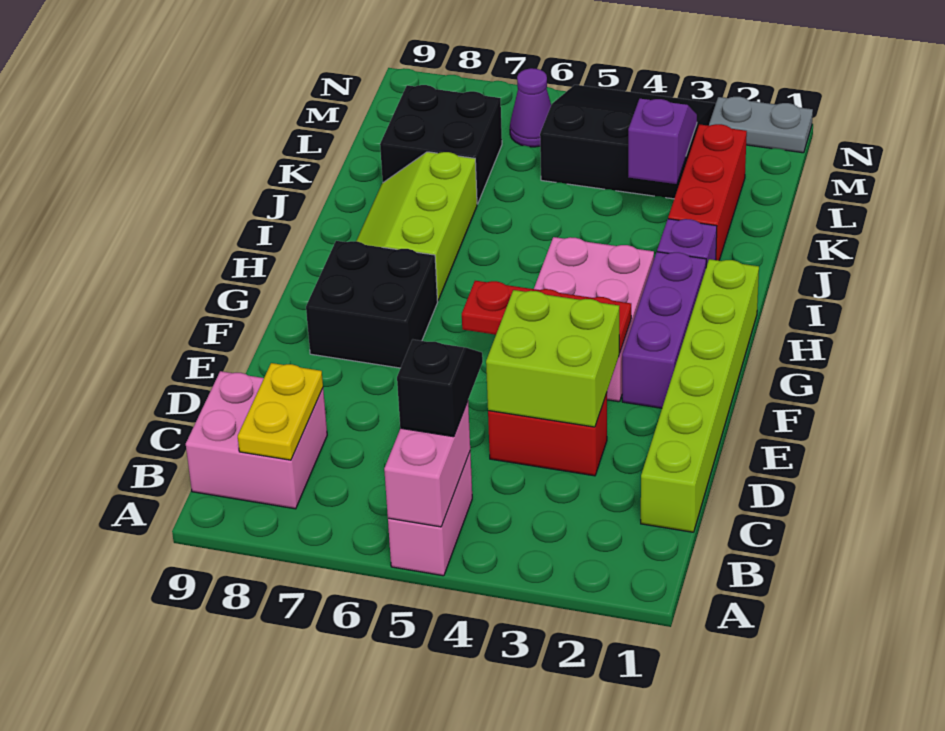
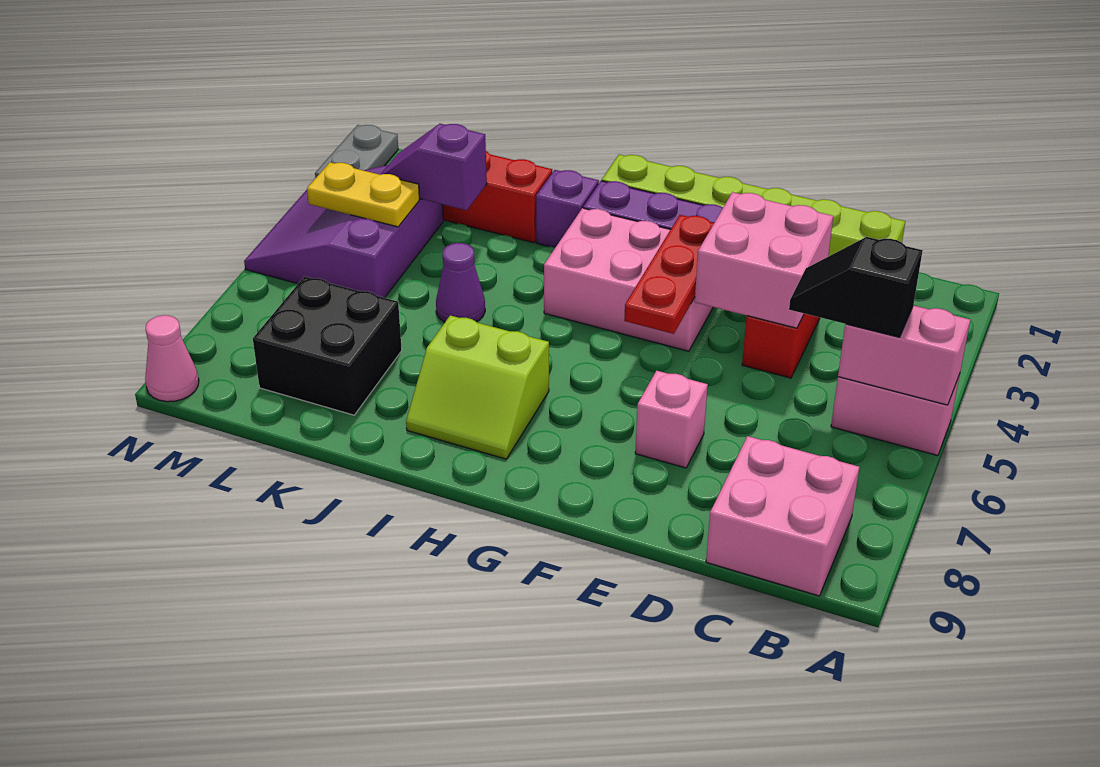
yellow plate B8:C8 level 2 -> yellow plate L4:M4 level 2
lime brick D3:E4 level 2 -> pink brick D3:E4 level 2
none -> pink brick E7 level 1
black brick F7:G8 level 1 -> none
lime slope H7:J8 level 1 top 7 -> lime slope H7:I8 level 1 top 7
black slope L3:N5 level 1 top L -> purple slope L3:N5 level 1 top L
purple cone M6 level 1 -> purple cone J5 level 1
none -> pink cone N9 level 1

